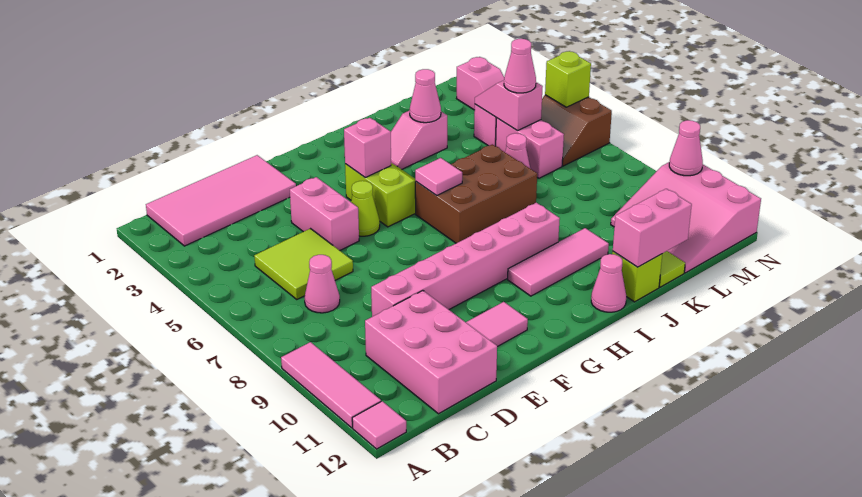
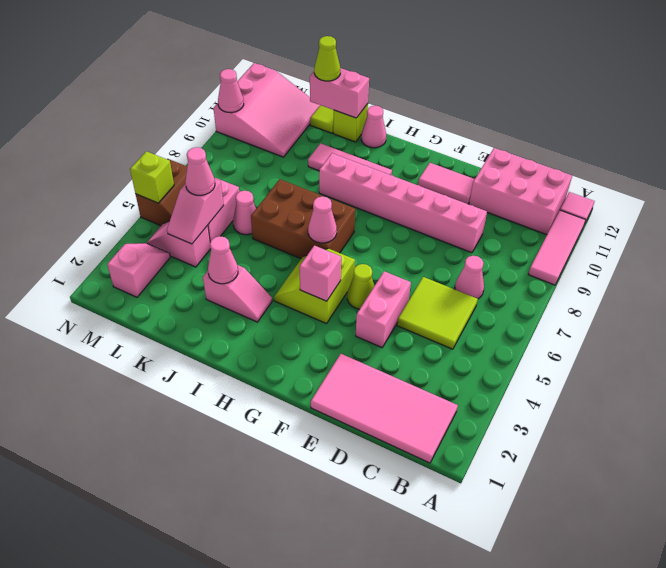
pink brick C10:D12 level 1 -> pink brick B11:D12 level 1
pink tile H6 level 2 -> pink cone H6 level 2
none -> lime cone K12 level 3

